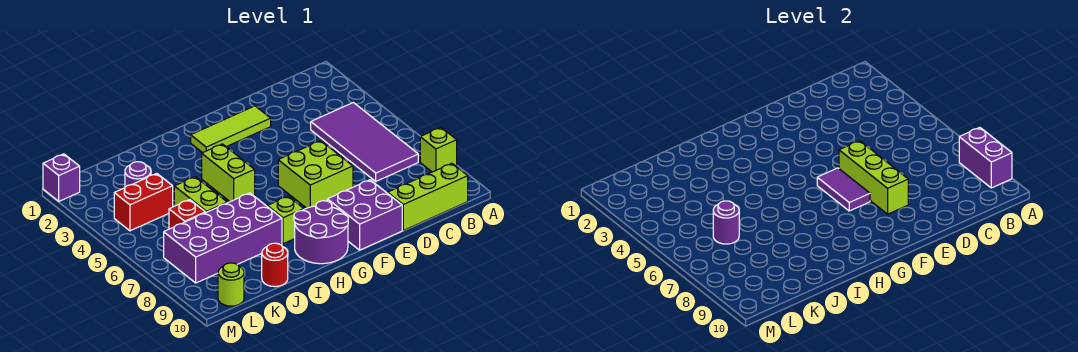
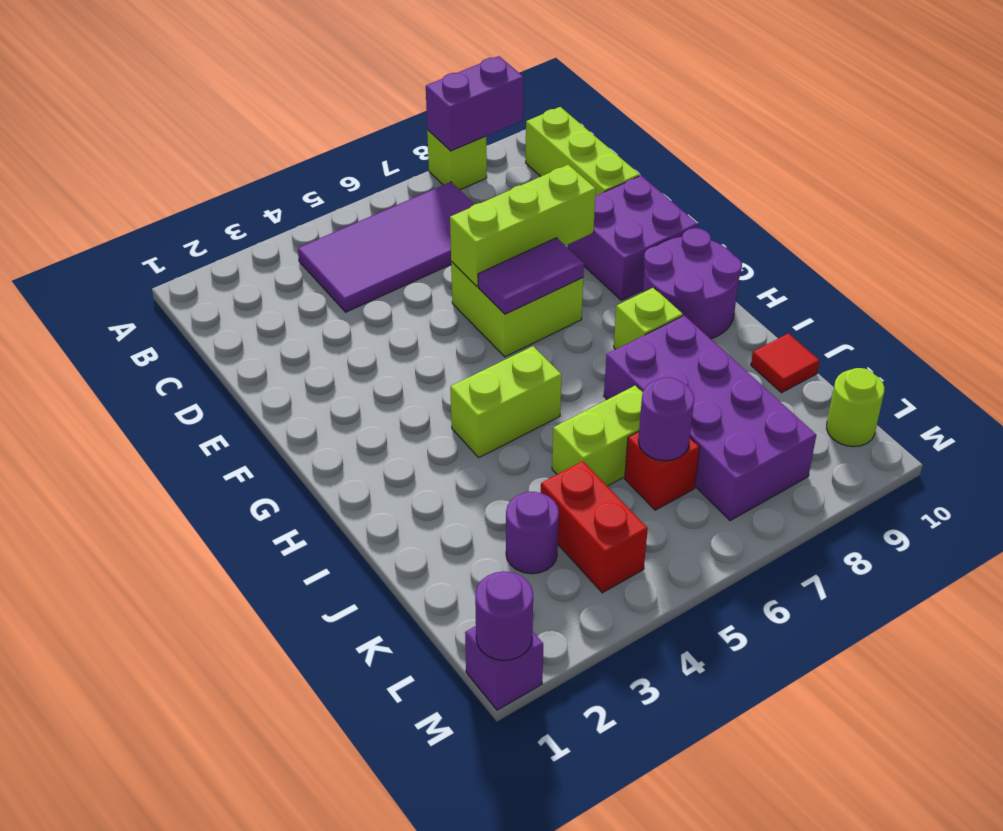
lime tile E2:G2 level 1 -> none
red round brick J10 level 1 -> red tile J10 level 1
none -> purple round brick M1 level 2

